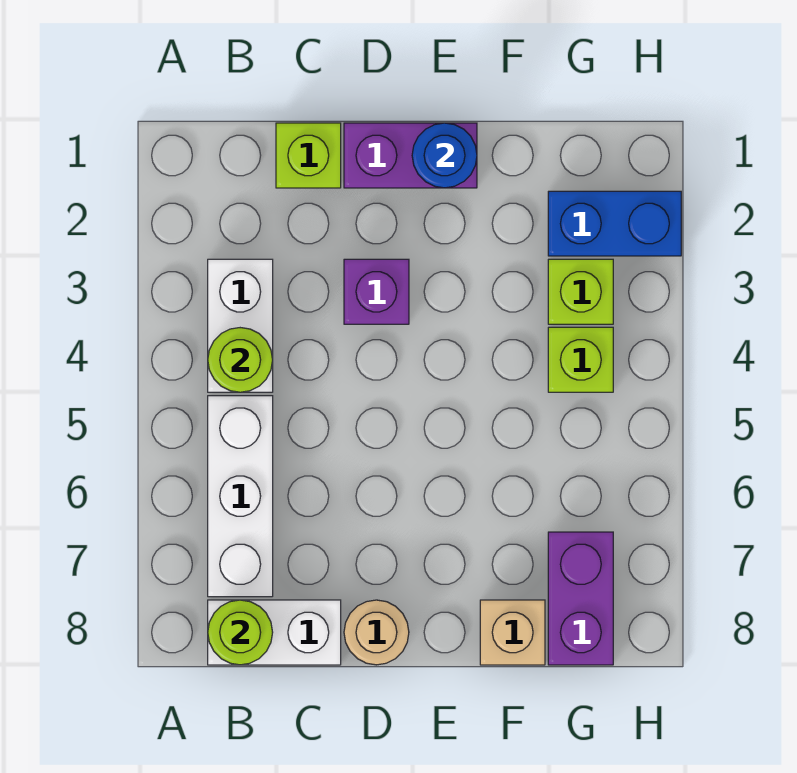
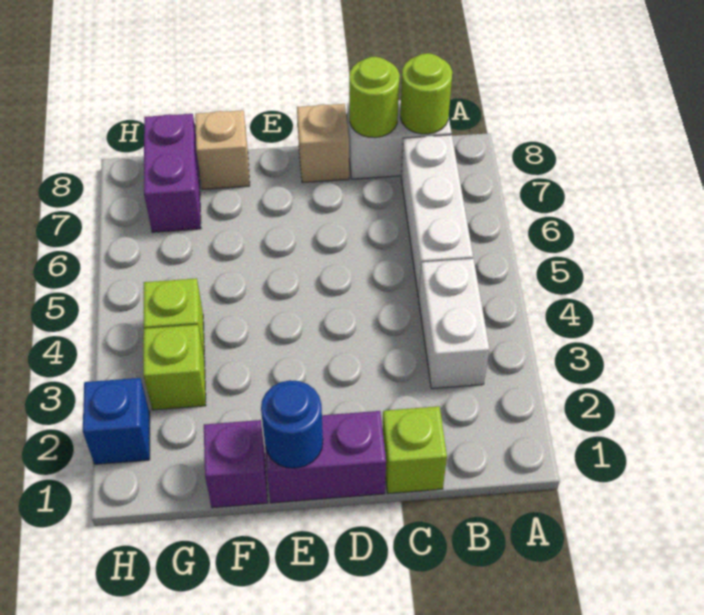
lime round brick B4 level 2 -> lime round brick C8 level 2
purple brick D3 level 1 -> purple brick F1 level 1
tan round brick D8 level 1 -> tan brick D8 level 1
blue brick G2:H2 level 1 -> blue brick H2 level 1

